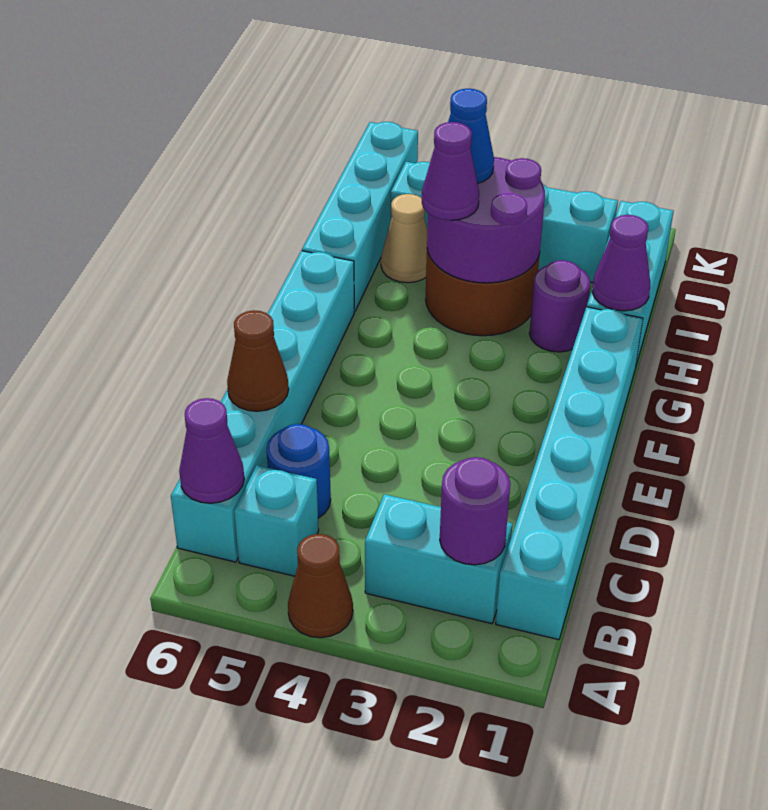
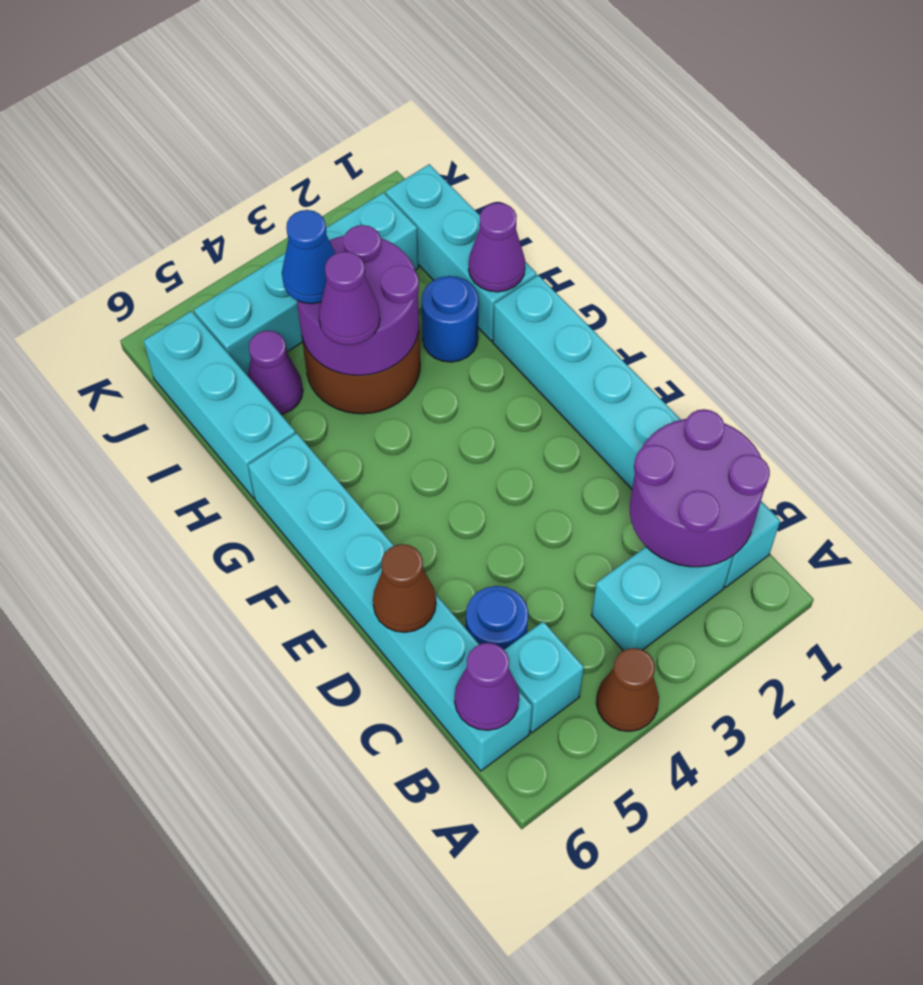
purple round brick B2 level 2 -> purple round brick B1:C2 level 2
purple round brick H2 level 1 -> blue round brick H2 level 1
cyan brick H6:K6 level 1 -> cyan brick H6:J6 level 1
tan cone I5 level 1 -> purple cone I5 level 1

